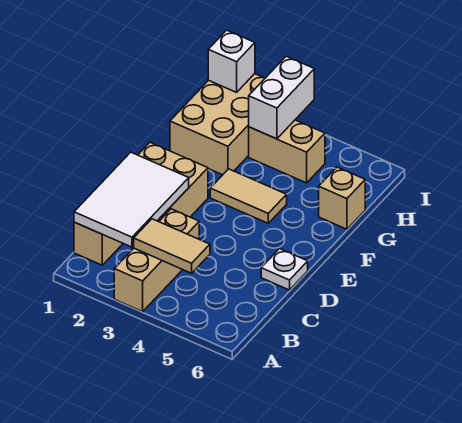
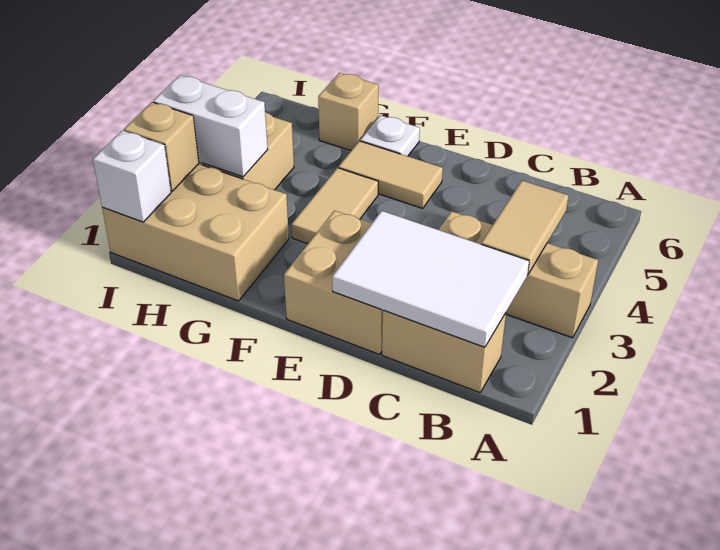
white plate D6 level 1 -> white plate F6 level 1
none -> tan tile E5:F5 level 1
none -> tan brick I2 level 2

